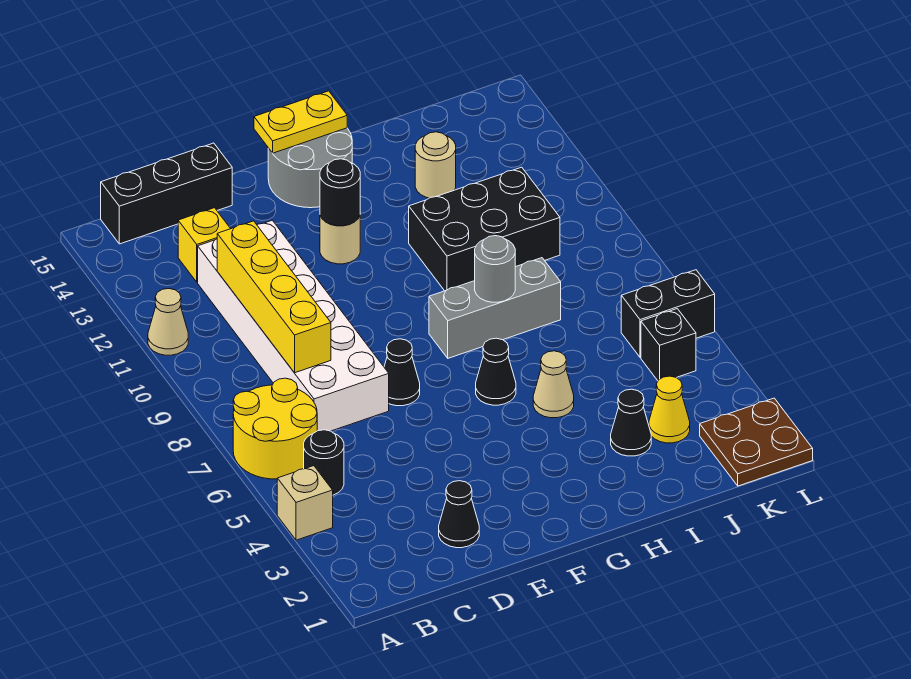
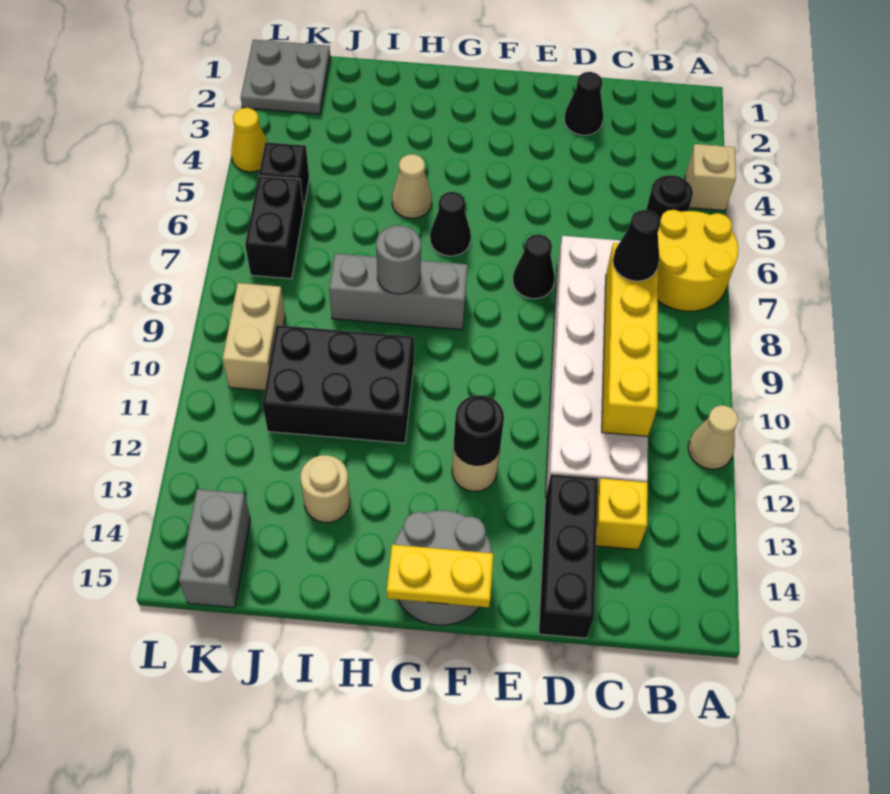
black brick B15:D15 level 1 -> black brick D13:D15 level 1
black cone I3 level 1 -> black cone C8 level 3
yellow cone J3 level 1 -> yellow cone L4 level 1
brown plate K1:L2 level 1 -> grey plate K1:L2 level 1
black brick K6:L6 level 1 -> black brick K6:K7 level 1
none -> tan brick K9:K10 level 1
none -> grey brick K14:K15 level 1

